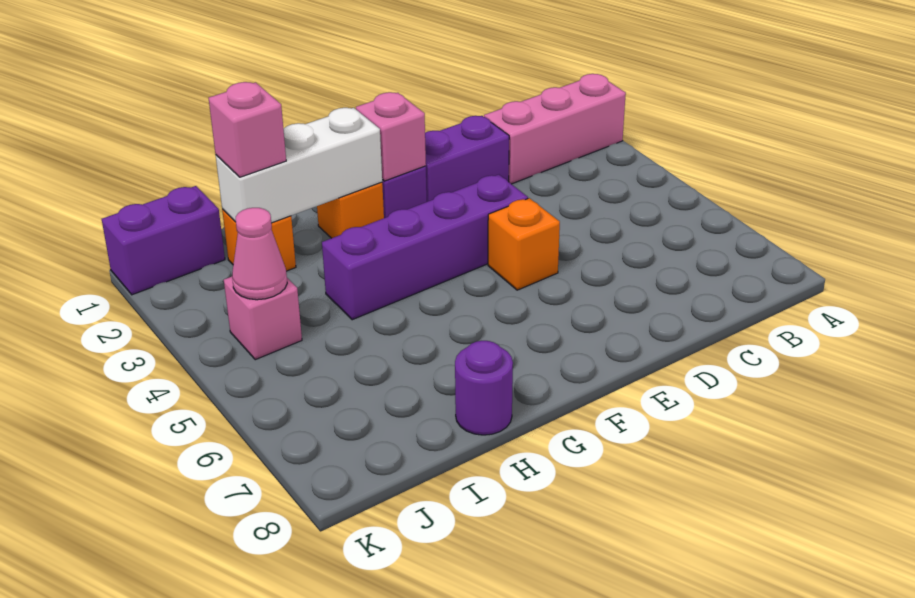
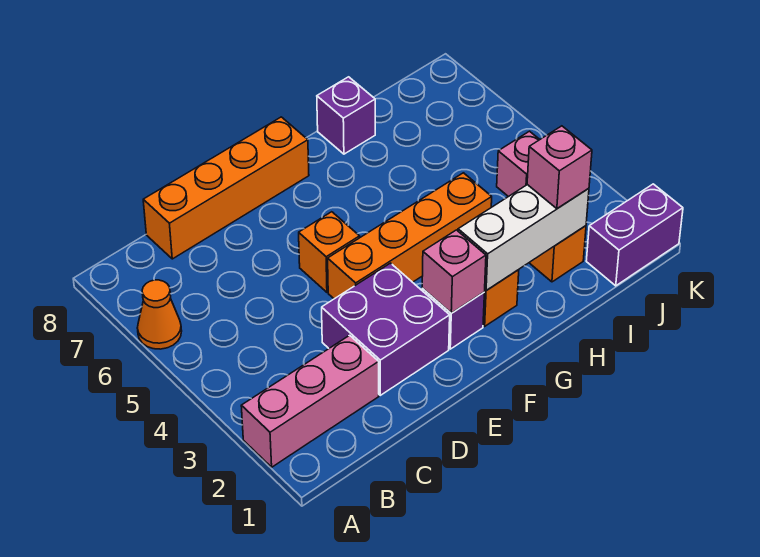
none -> orange cone A6 level 1
none -> orange brick C8:F8 level 1
purple brick D2:E2 level 1 -> purple brick D2:E3 level 1
purple brick E4:H4 level 1 -> orange brick E4:H4 level 1
purple round brick H8 level 1 -> purple brick H8 level 1
pink cone J4 level 2 -> none

